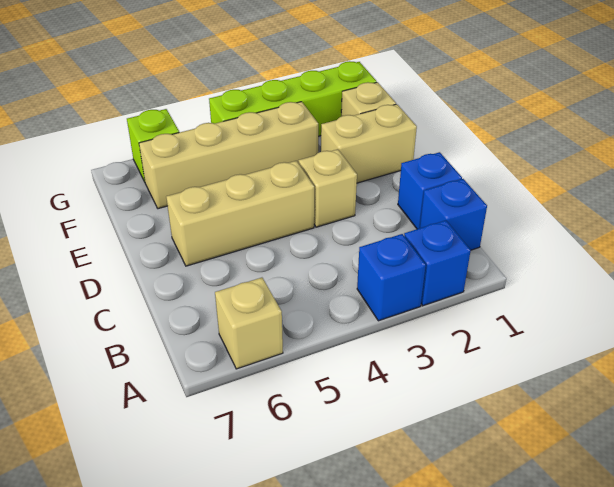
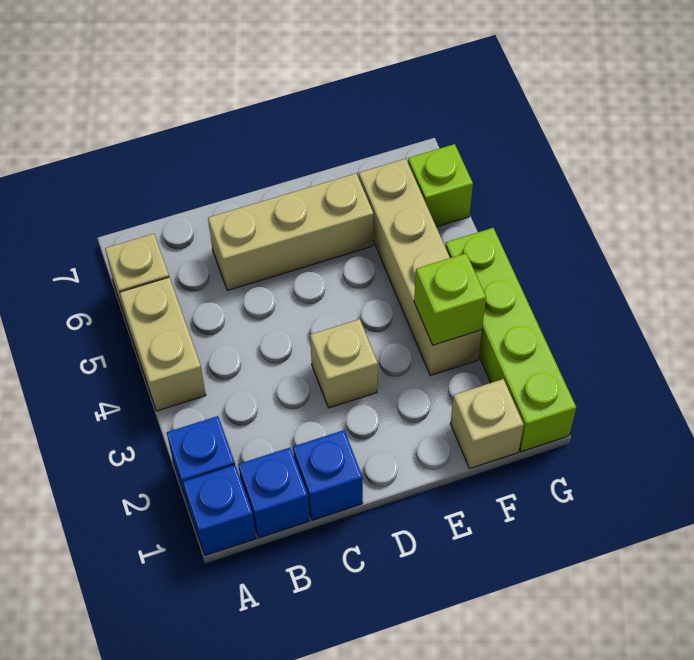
blue brick A3 level 1 -> blue brick A1 level 1
tan brick D4:D6 level 1 -> tan brick C6:E6 level 1
tan brick E1:E2 level 1 -> tan brick A4:A5 level 1
none -> lime brick F3 level 2

